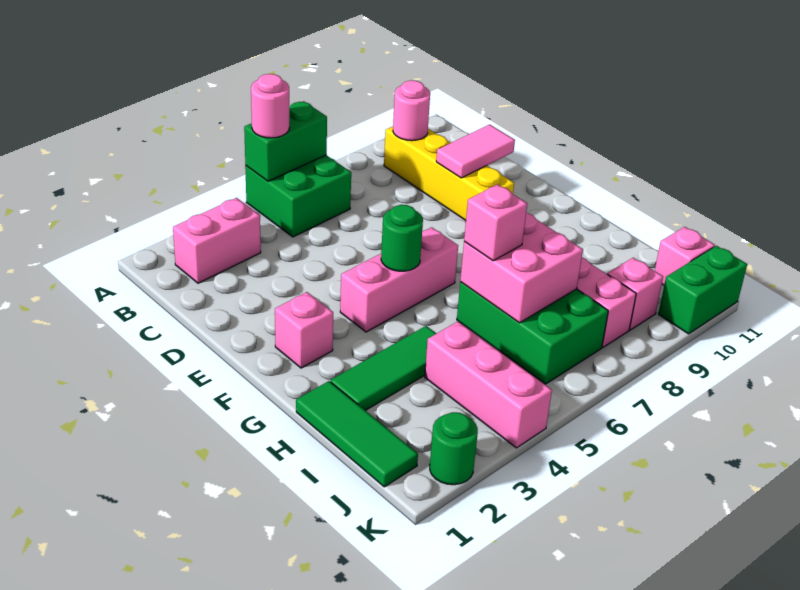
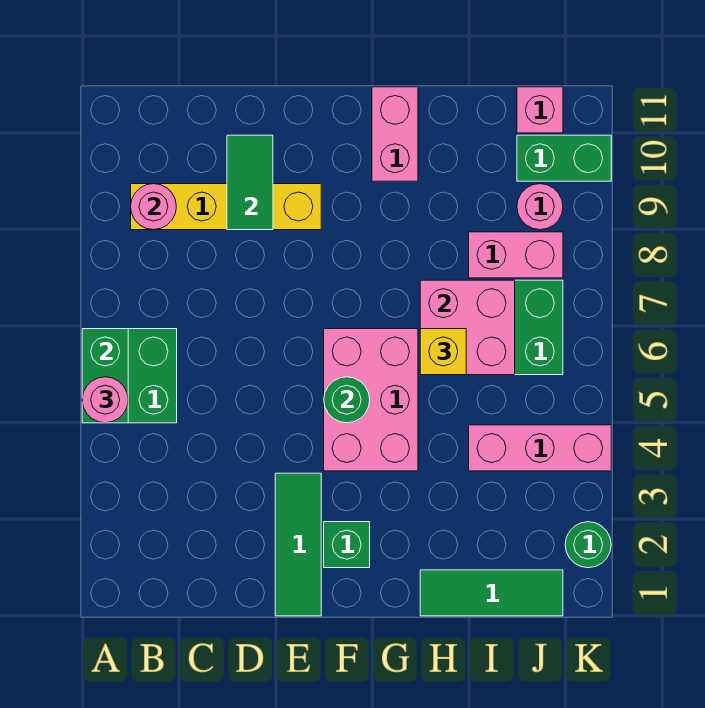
pink brick B2:B3 level 1 -> pink brick G10:G11 level 1
pink tile D9:D10 level 2 -> green tile D9:D10 level 2
pink brick F2 level 1 -> green brick F2 level 1
pink brick F4:F6 level 1 -> pink brick F4:G6 level 1
green tile H2:H4 level 1 -> green tile E1:E3 level 1
pink brick H6 level 3 -> yellow brick H6 level 3
pink brick J9 level 1 -> pink round brick J9 level 1
green brick K10:K11 level 1 -> green brick J10:K10 level 1

